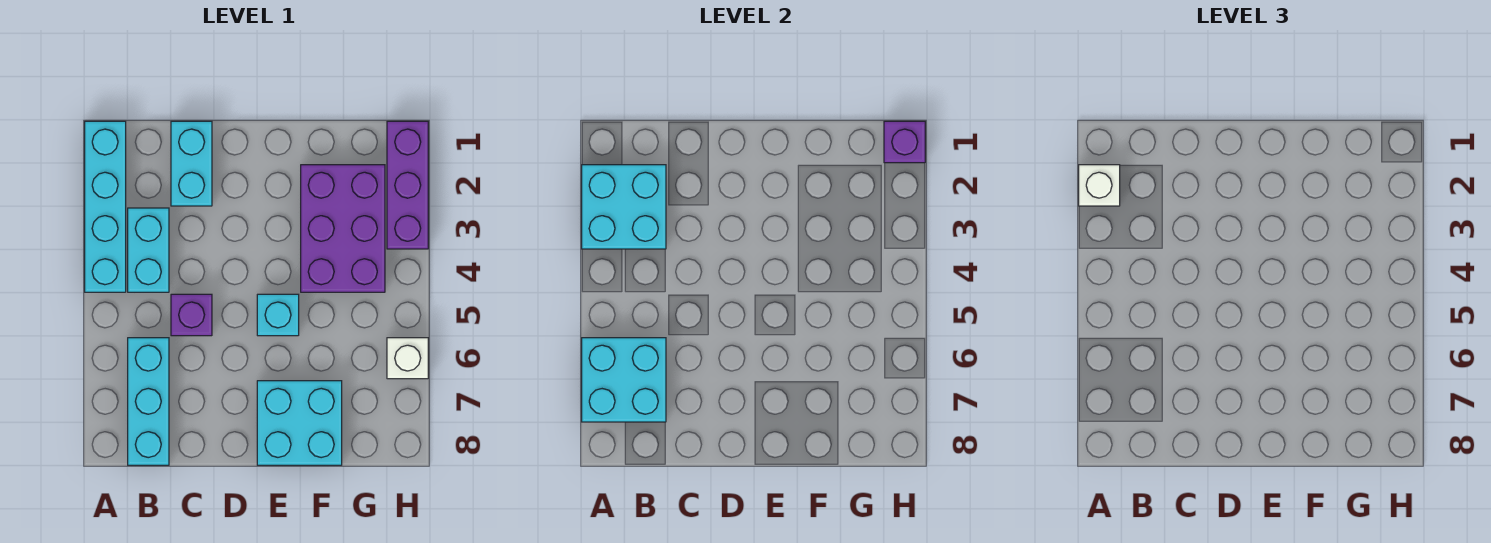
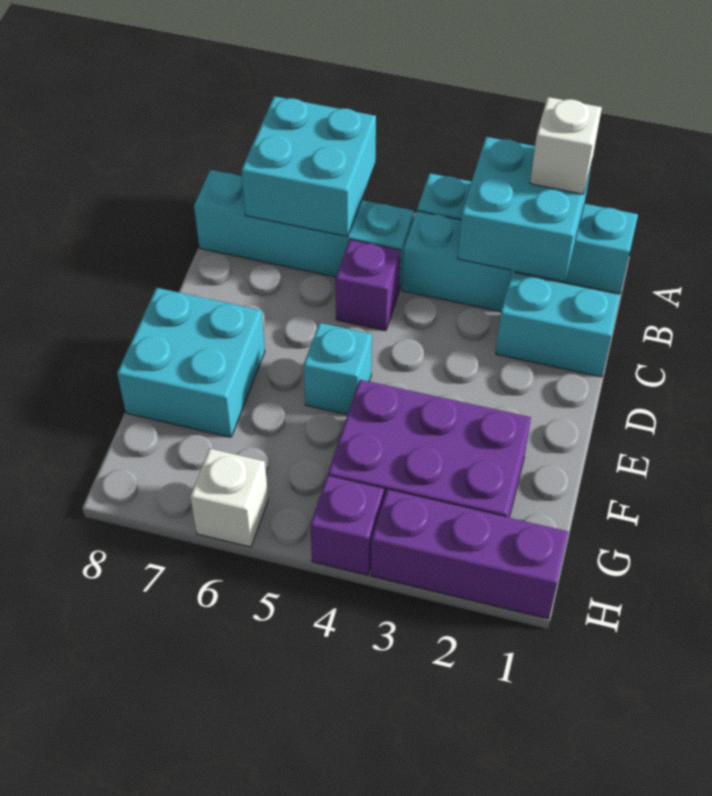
cyan brick B6:B8 level 1 -> cyan brick B5:B8 level 1
purple brick H1 level 2 -> purple brick H4 level 1

